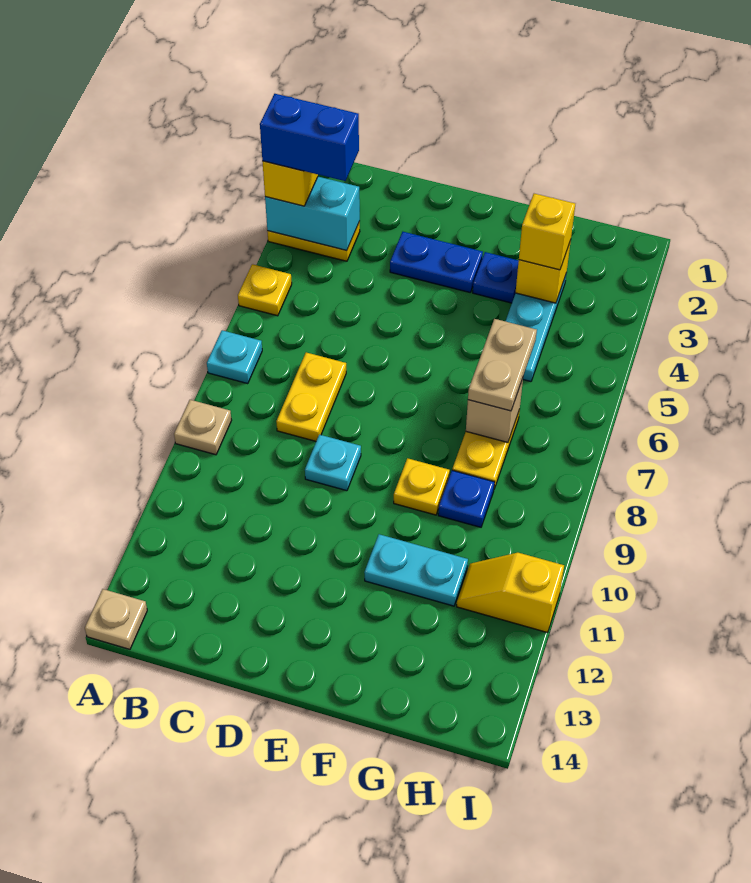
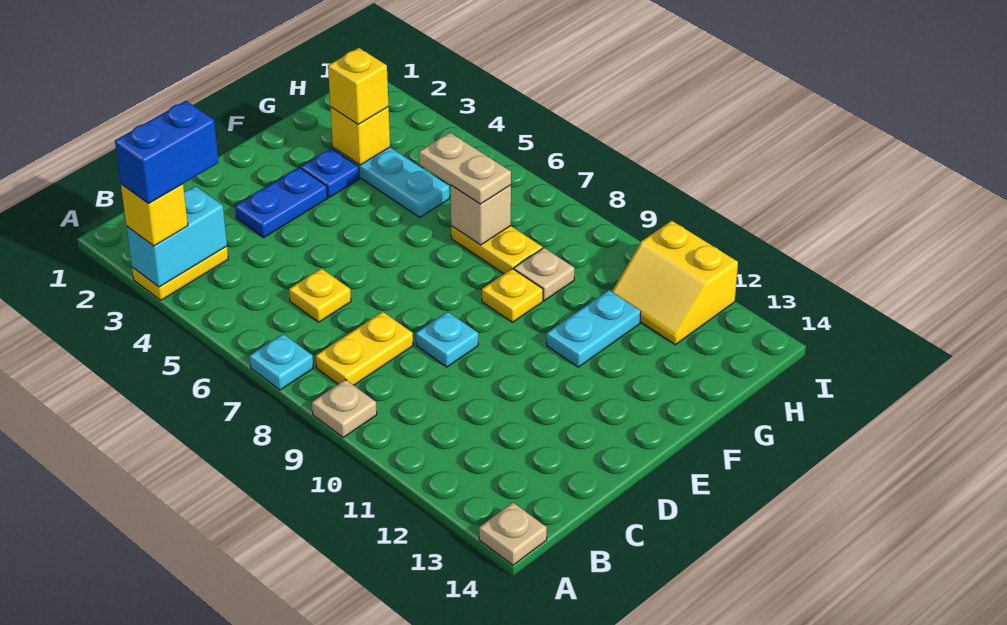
yellow plate A5 level 1 -> yellow plate C6 level 1
yellow plate C7:C8 level 1 -> yellow plate B8:C8 level 1
blue plate G9 level 1 -> tan plate G9 level 1
yellow slope H11:I11 level 1 top I -> yellow slope H11:I12 level 1 top I

